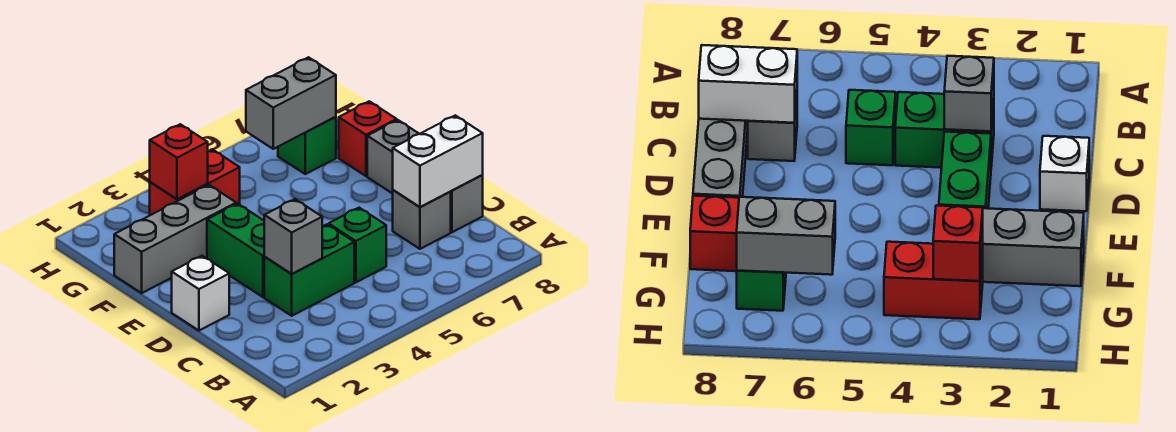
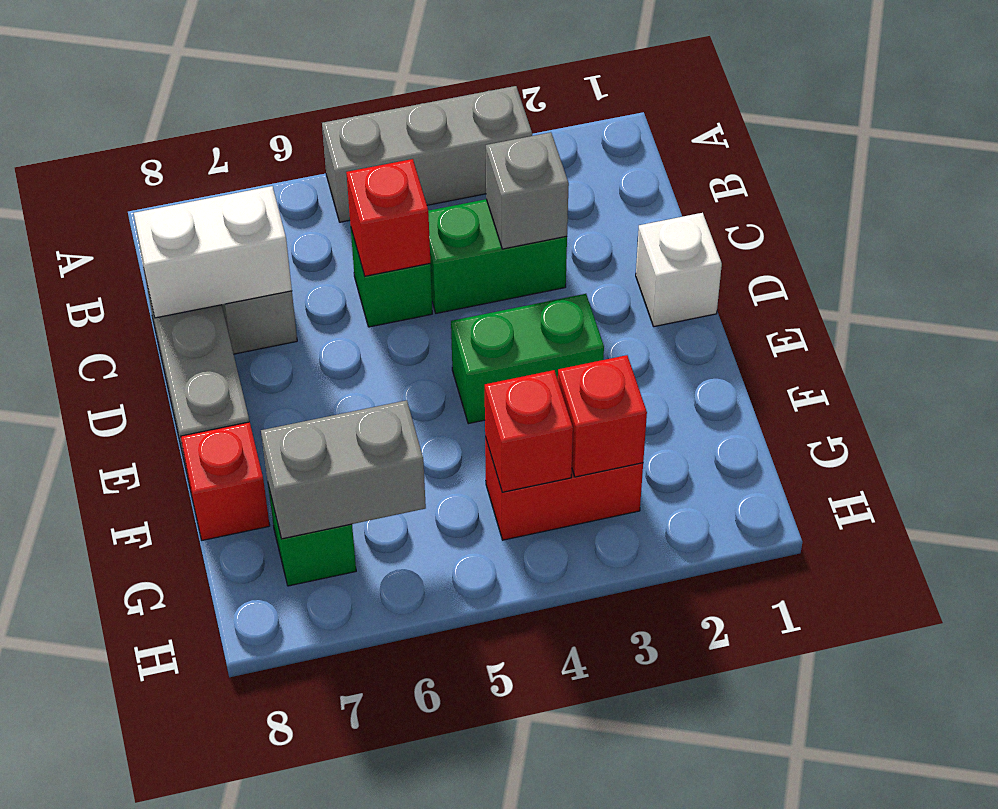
none -> red brick C5 level 2
green brick D3:E3 level 1 -> green brick E3:E4 level 1
grey brick F1:F3 level 1 -> grey brick A3:A5 level 1
none -> red brick G4 level 2

